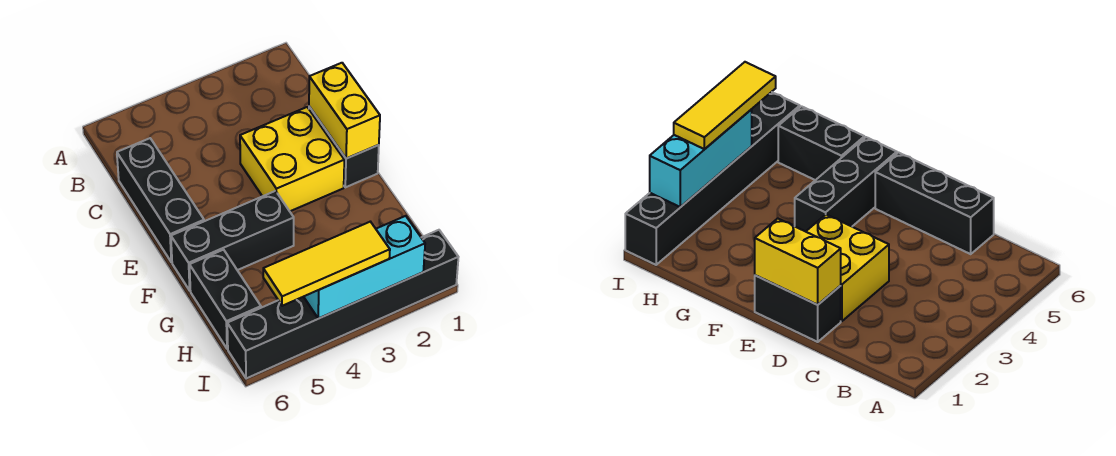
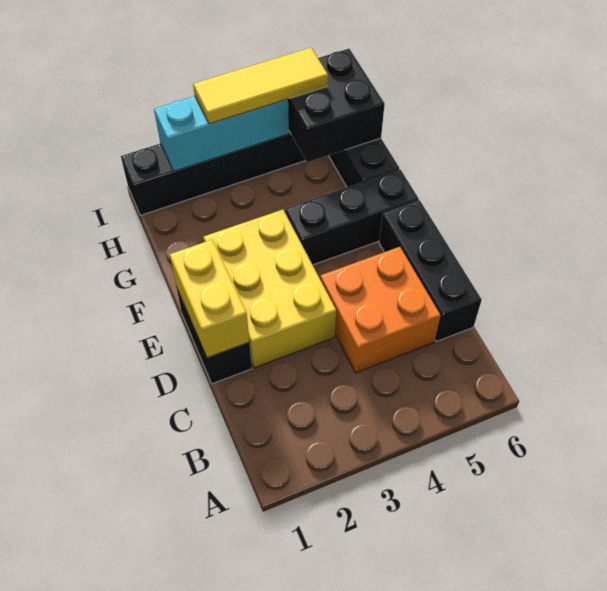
none -> orange brick C4:D5 level 1
yellow brick D2:E3 level 1 -> yellow brick D2:F3 level 1
none -> black brick H5:I6 level 2

